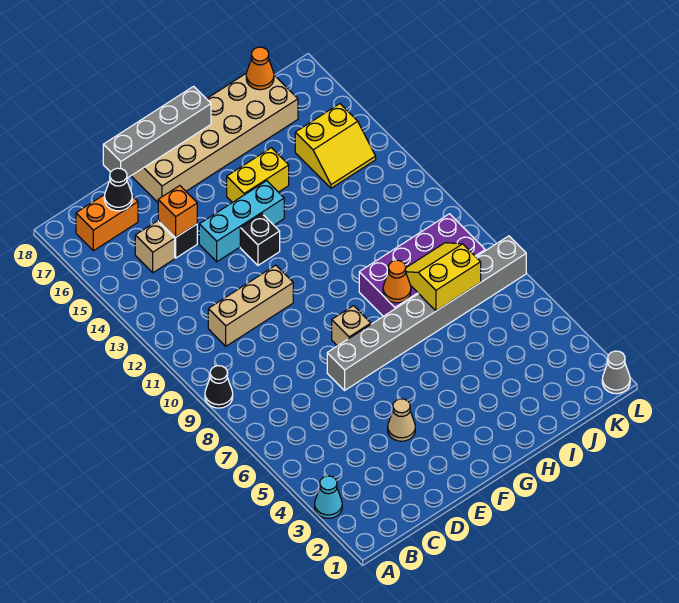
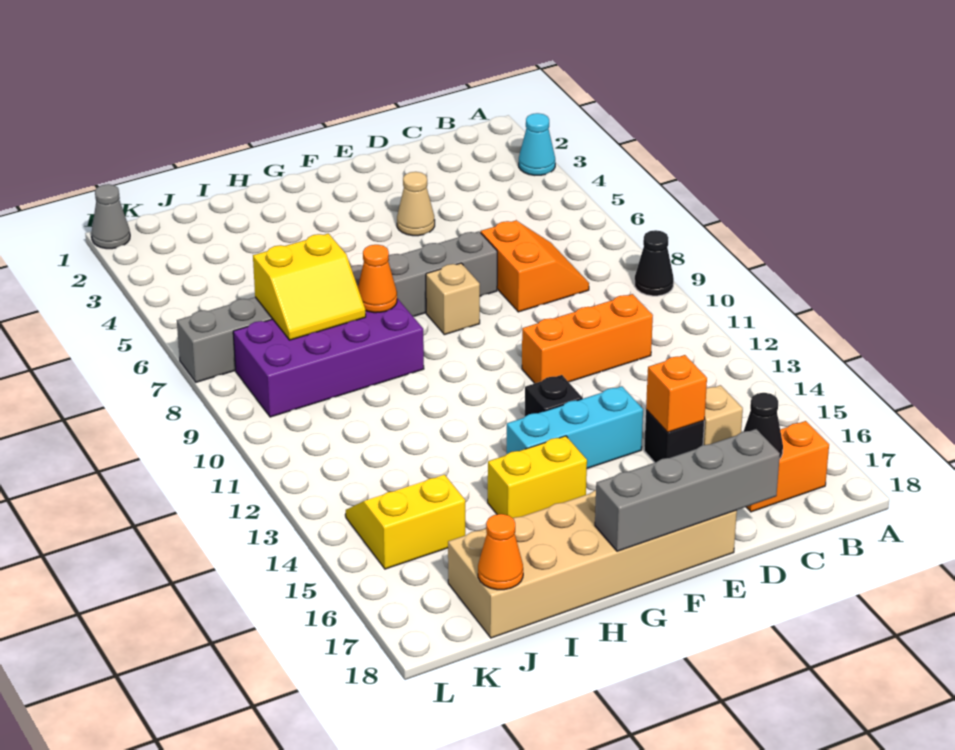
none -> orange slope C7:D8 level 1 top D
tan brick C11:E11 level 1 -> orange brick C11:E11 level 1

